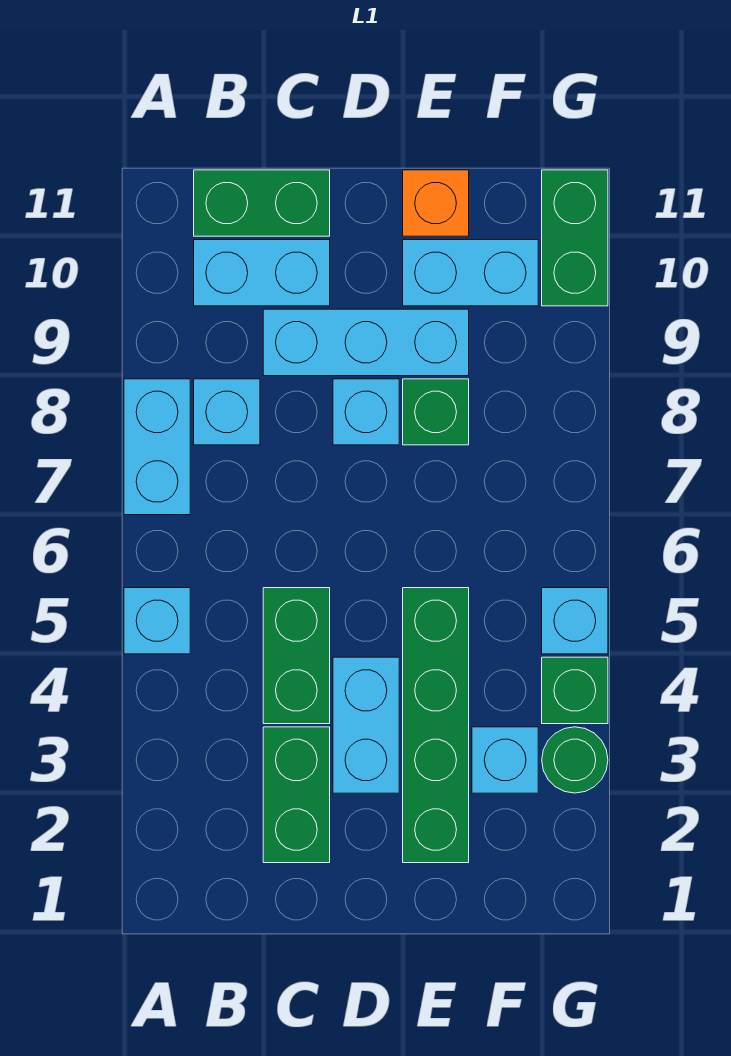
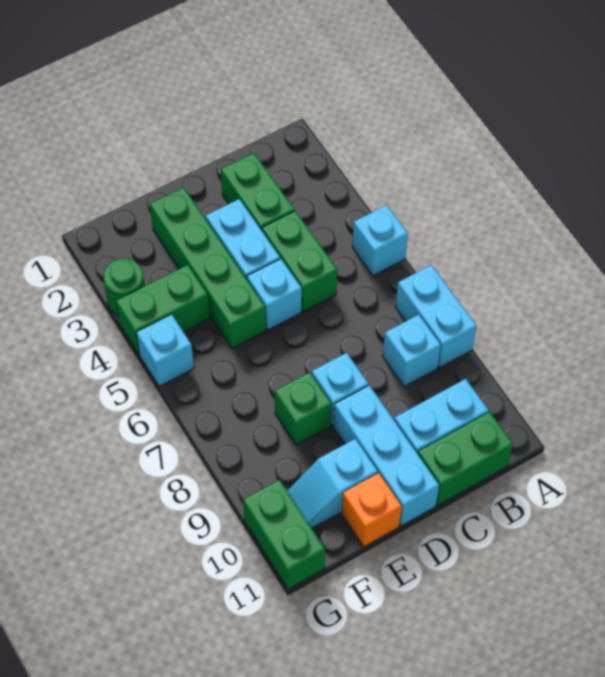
cyan brick C9:E9 level 1 -> cyan brick D9:D11 level 1
cyan brick E10:F10 level 1 -> cyan slope E10:F10 level 1 top E
cyan brick F3 level 1 -> cyan brick D5 level 1
green brick G4 level 1 -> green brick F4:G4 level 1

